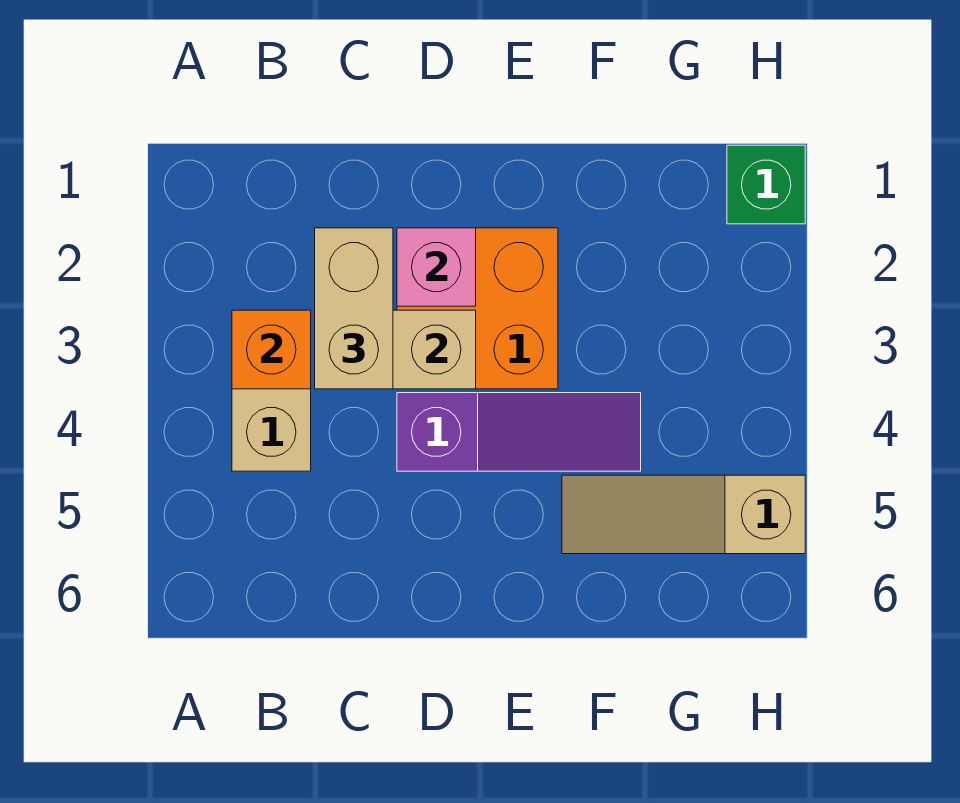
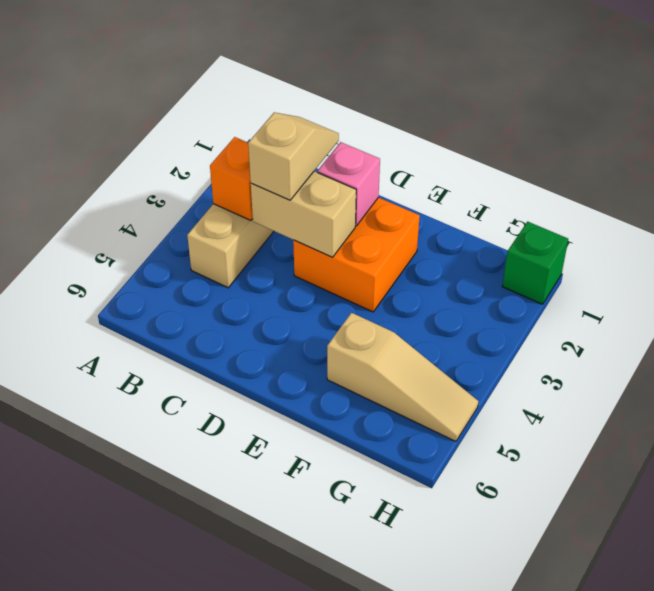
tan brick C2:C3 level 3 -> tan slope C2:C3 level 3 top 3
purple slope D4:F4 level 1 top D -> none
tan slope F5:H5 level 1 top H -> tan slope F5:H5 level 1 top F

